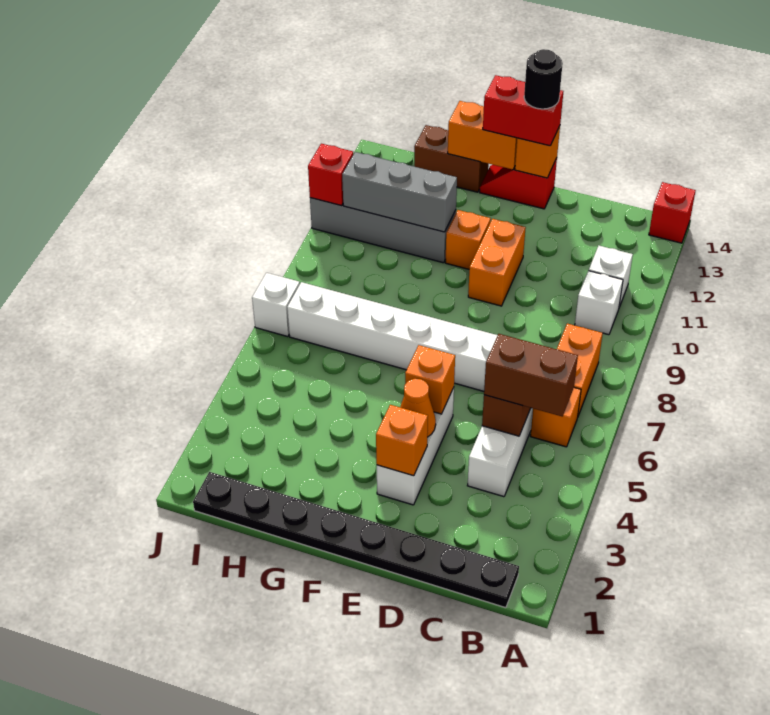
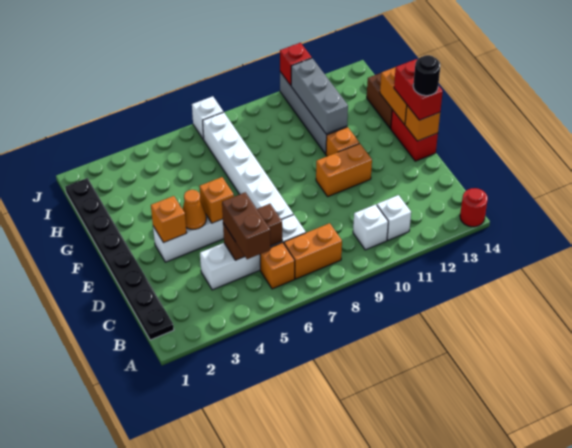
red brick A14 level 1 -> red round brick A14 level 1
red slope E14:F14 level 1 top E -> red brick E14:F14 level 1

